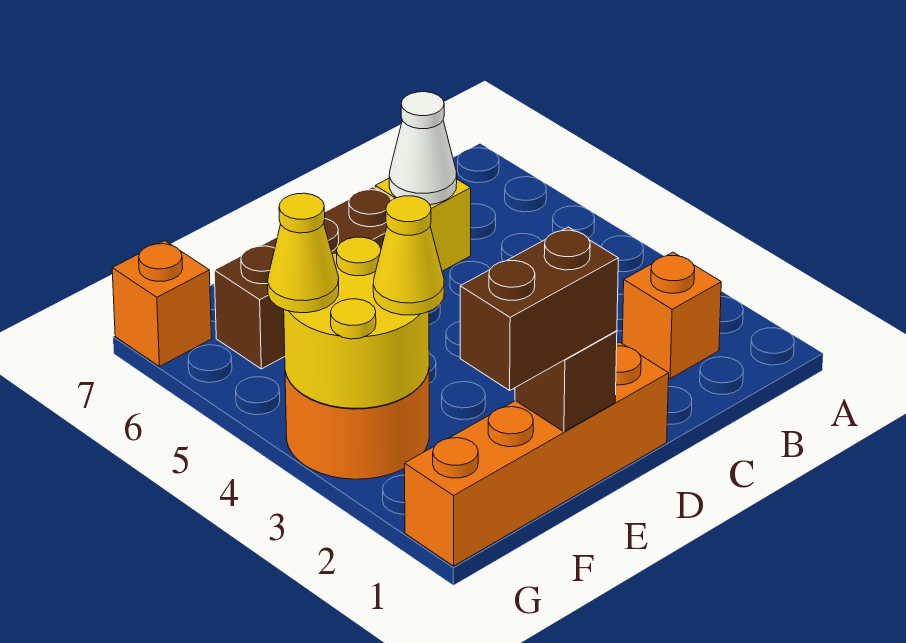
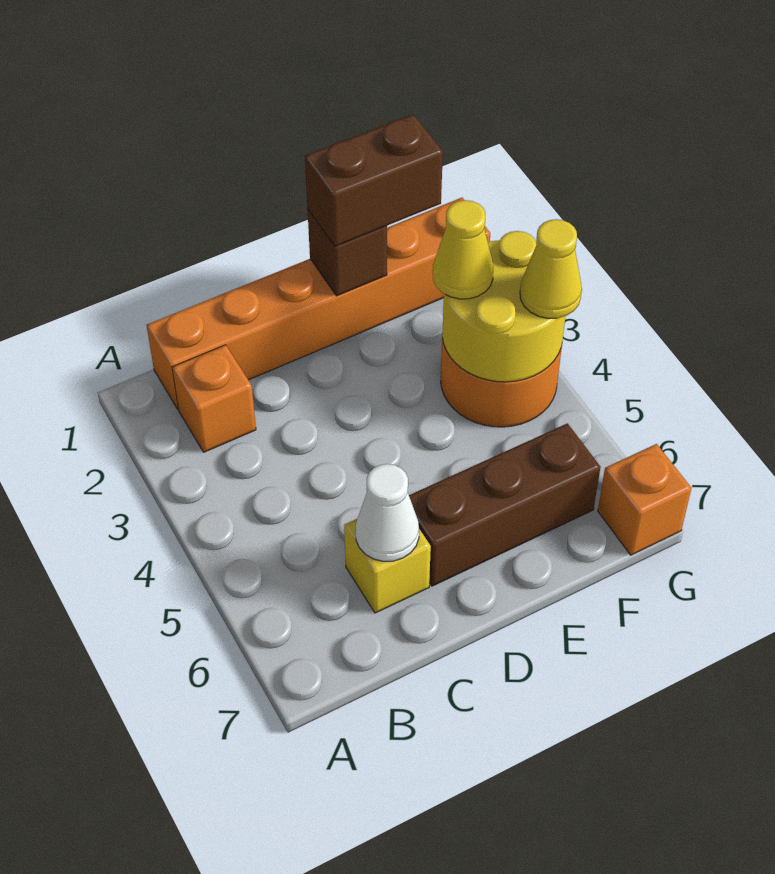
orange brick D1:G1 level 1 -> orange brick B1:G1 level 1

